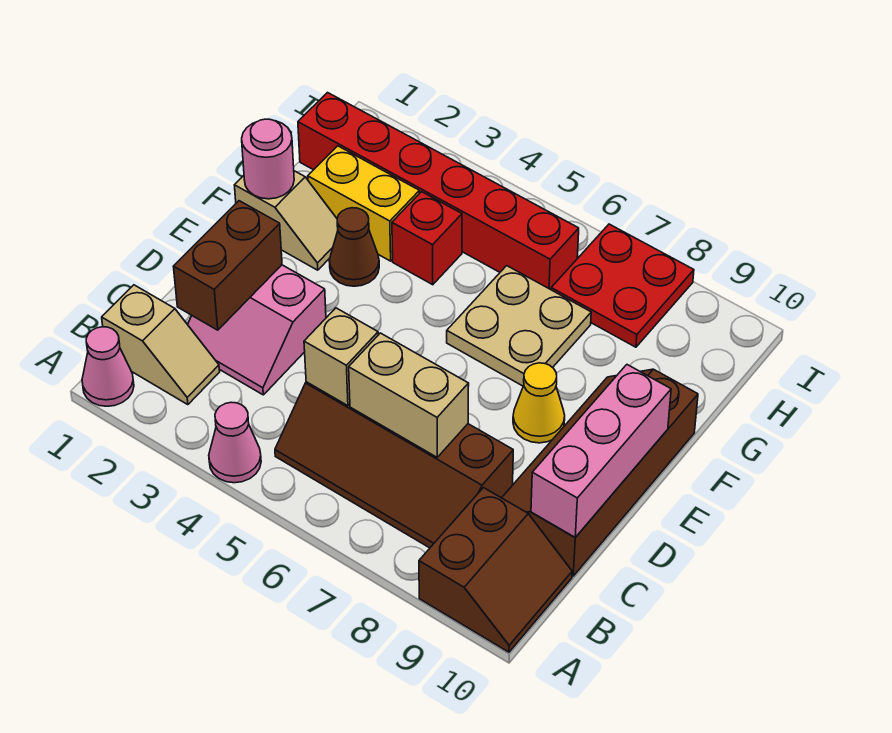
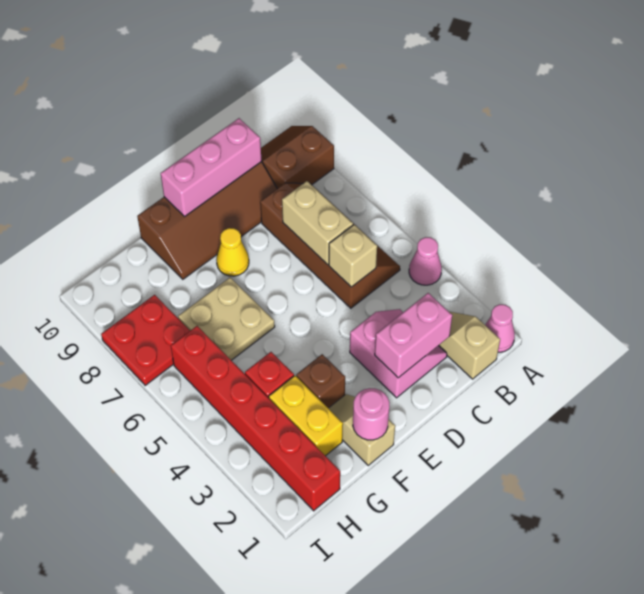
brown brick C2:D2 level 2 -> pink brick C2:D2 level 2
brown cone F3 level 1 -> brown brick F3 level 1

